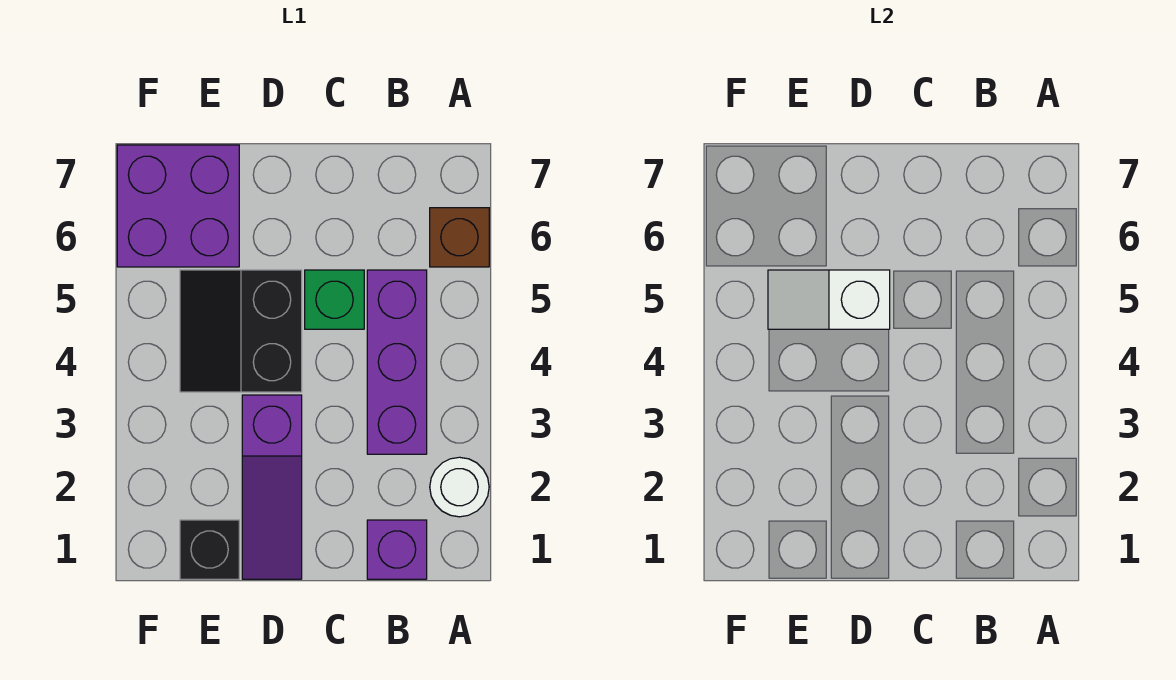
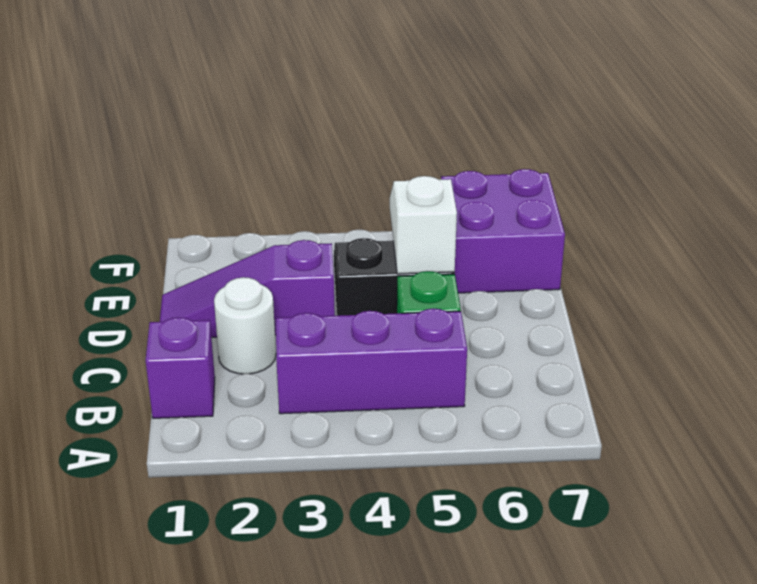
white round brick A2 level 1 -> white round brick C2 level 1
brown brick A6 level 1 -> none
black brick E1 level 1 -> none

